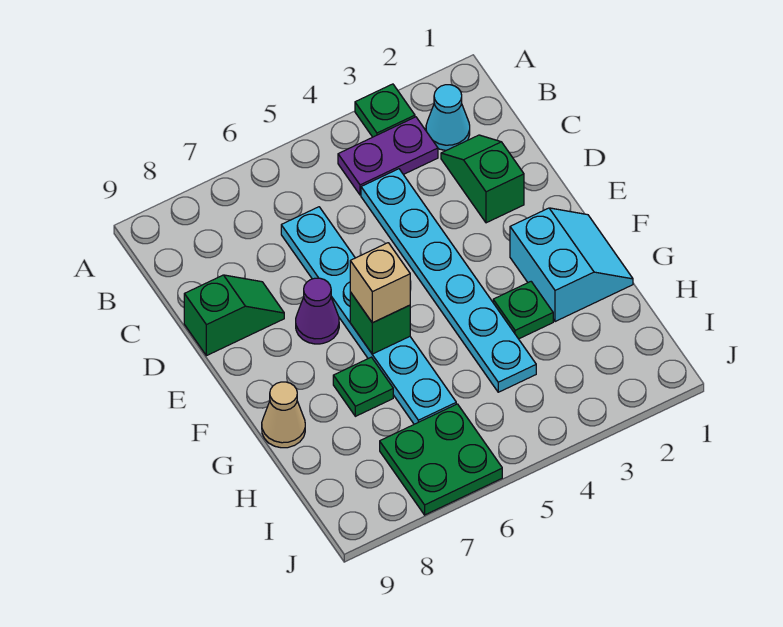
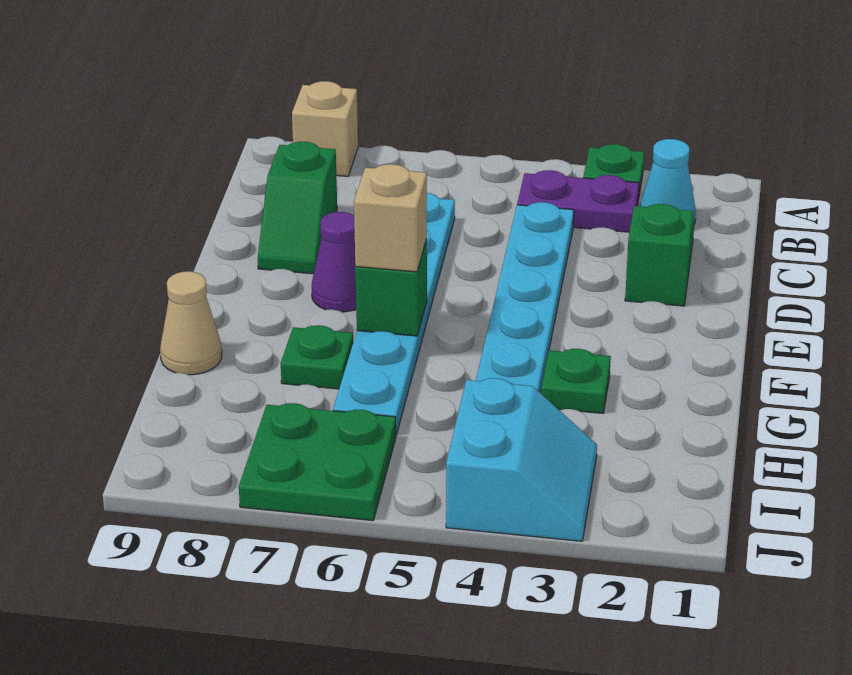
none -> tan brick A8 level 1
green slope D8:D9 level 1 top 9 -> green slope C8:D8 level 1 top C
cyan slope F1:G2 level 1 top 2 -> cyan slope I3:J4 level 1 top 4

